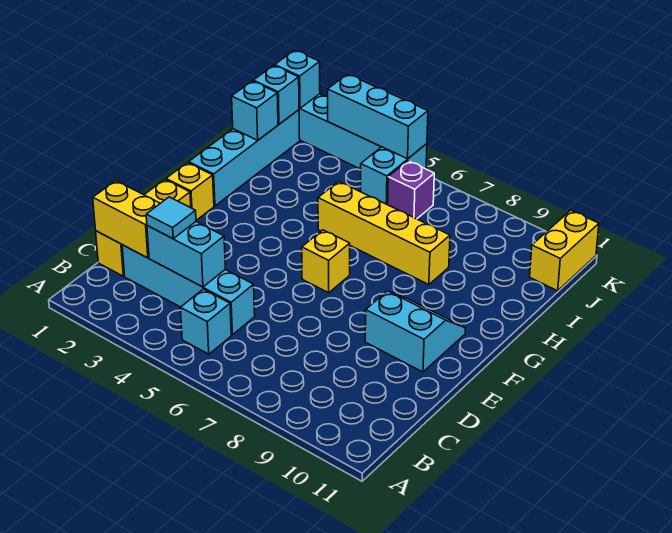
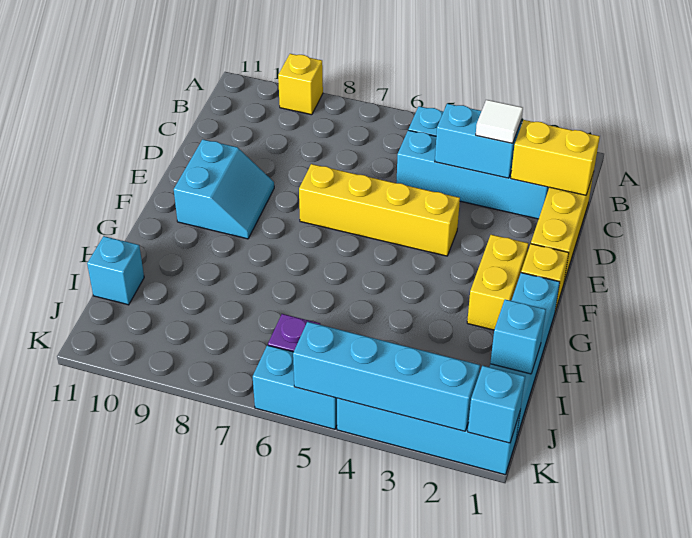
cyan tile C3 level 3 -> white tile C3 level 3
cyan slope E9:F10 level 1 top E -> cyan slope E9:F10 level 1 top 10
yellow brick F6 level 1 -> yellow brick A9 level 1
yellow brick H5:H8 level 1 -> yellow brick E4:E7 level 1
cyan brick J1 level 2 -> cyan brick I11 level 1
cyan brick J5:K5 level 1 -> cyan brick K5:K6 level 1
yellow brick J11:K11 level 1 -> yellow brick F2:G2 level 1
cyan brick K3:K5 level 2 -> cyan brick K2:K5 level 2

